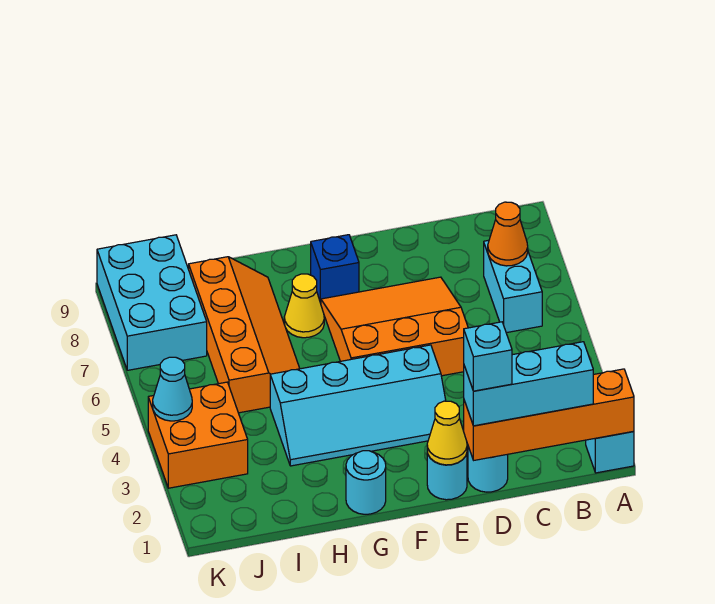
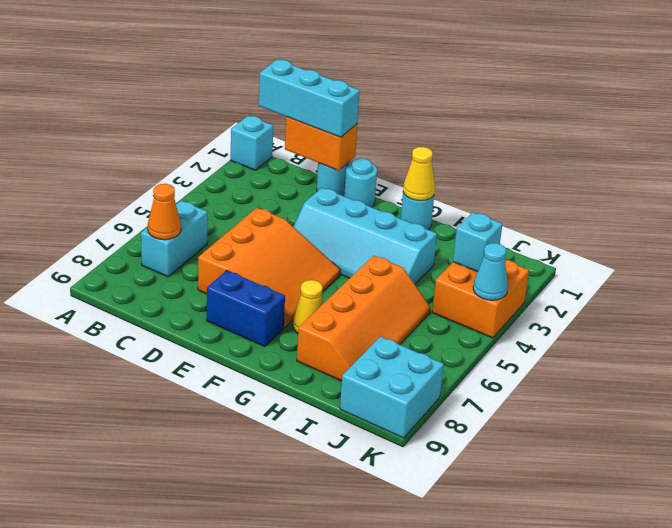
orange brick A1:D1 level 2 -> orange brick C1:D1 level 2
cyan brick D1 level 4 -> cyan brick J3 level 2
orange slope D5:F7 level 1 top 5 -> orange slope D5:F7 level 1 top D
yellow cone E1 level 2 -> yellow cone G1 level 2
cyan slope E3:H4 level 1 top 4 -> cyan slope E3:H4 level 1 top 3
blue brick F8 level 1 -> blue brick E8:F8 level 1
orange slope H5:I8 level 1 top I -> orange slope H5:I8 level 1 top H
cyan brick J7:K9 level 1 -> cyan brick J8:K9 level 1

